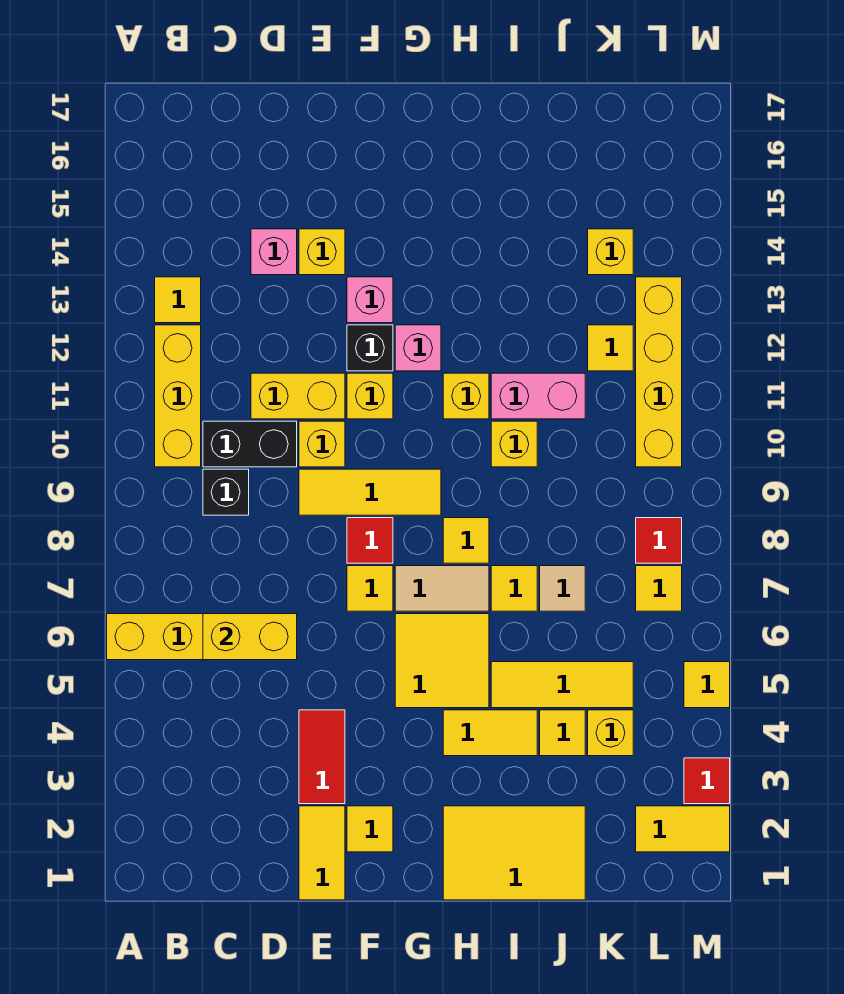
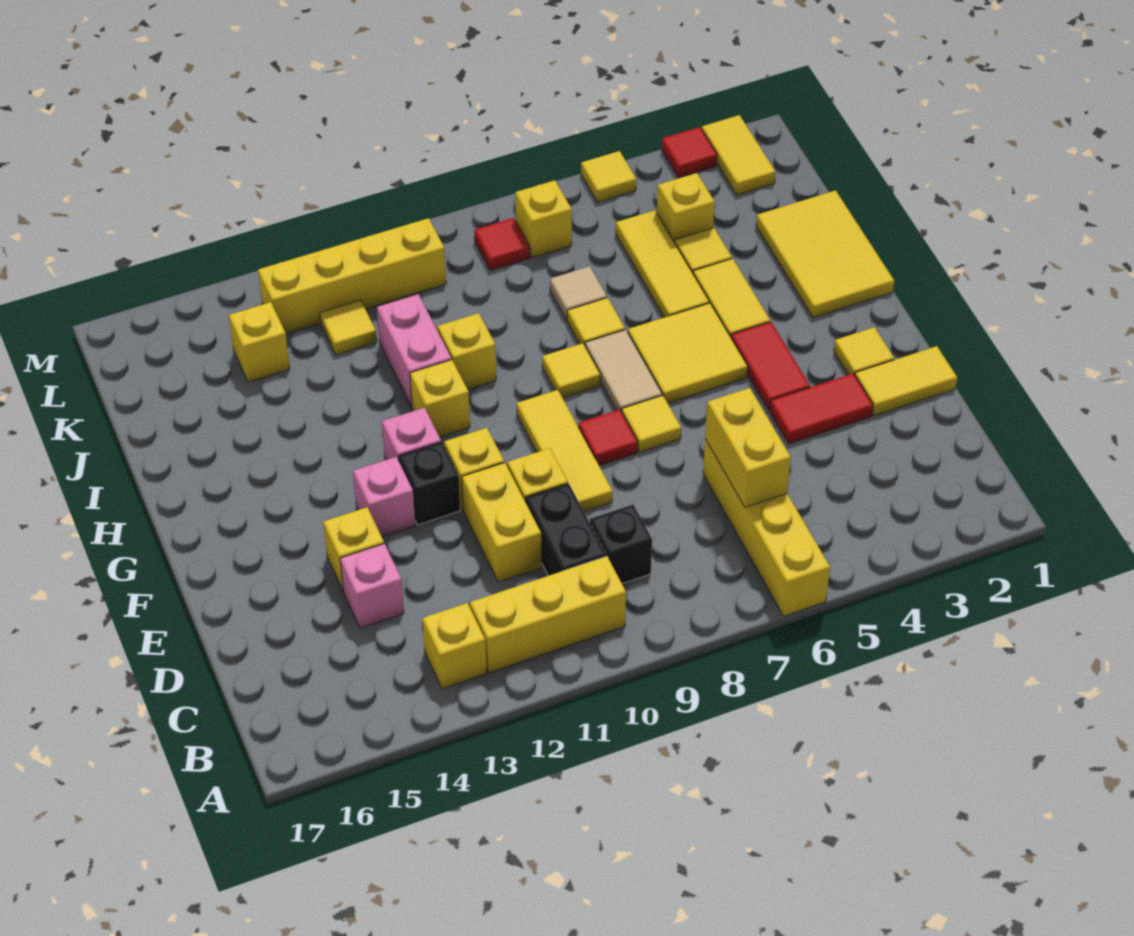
yellow tile B13 level 1 -> yellow brick B13 level 1
none -> red tile F4:G4 level 1
yellow tile L7 level 1 -> yellow brick L7 level 1

